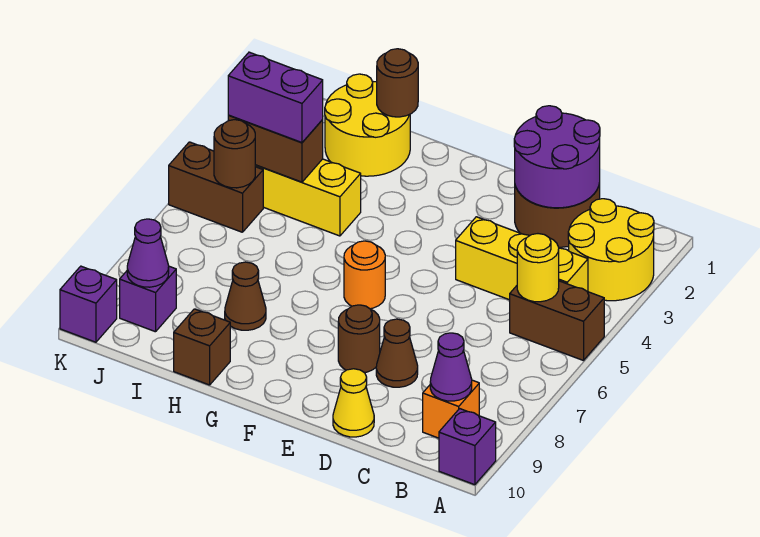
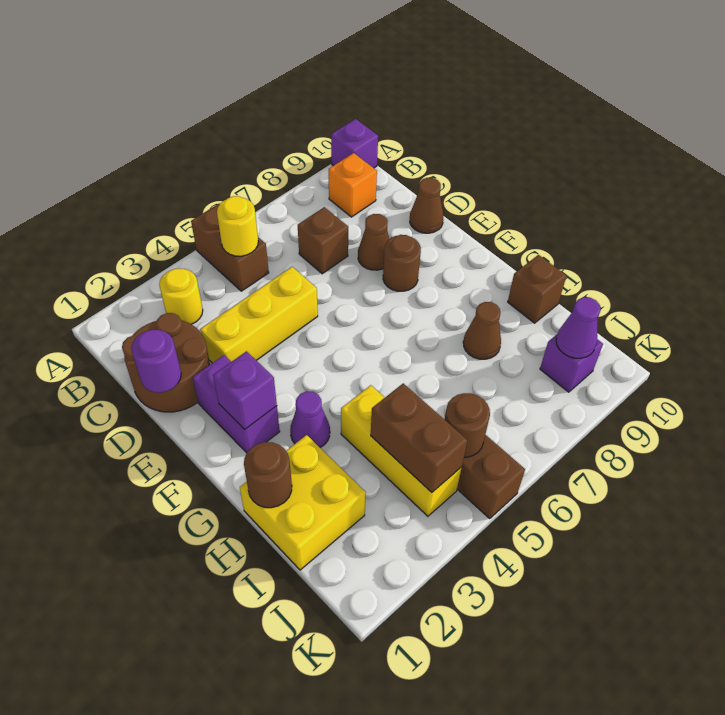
yellow round brick A2:B3 level 1 -> yellow round brick B3 level 1
yellow brick B4:D4 level 1 -> yellow brick D3:D5 level 1
purple cone B9 level 2 -> purple cone G3 level 1
purple round brick C1:D2 level 2 -> purple round brick D1 level 2
none -> brown brick C7 level 1
yellow cone D10 level 1 -> brown cone D10 level 1
orange round brick F6 level 1 -> none
yellow round brick H1:I2 level 1 -> yellow brick H1:I2 level 1
purple brick I4:J4 level 3 -> purple brick E2:F2 level 1
purple brick K10 level 1 -> purple brick F2 level 2

